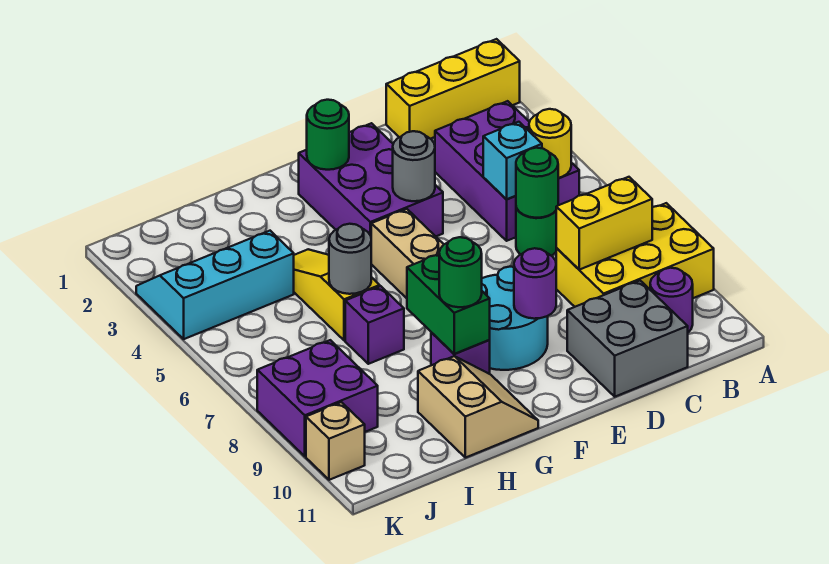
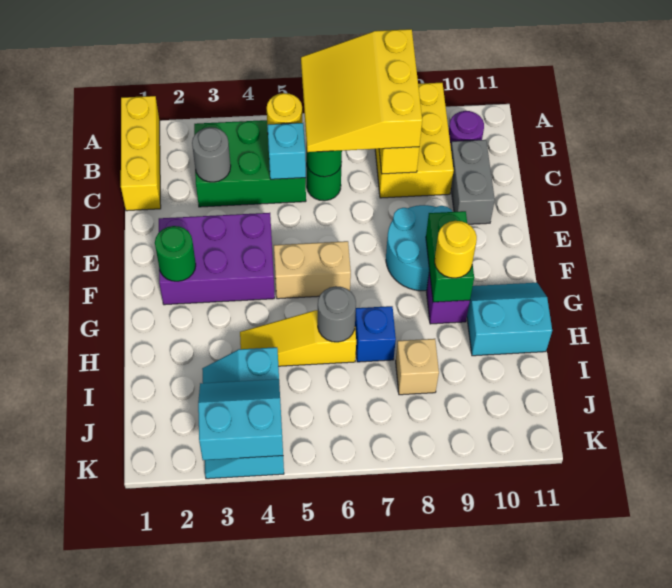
none -> yellow slope A6:C8 level 3 top 8
purple brick B3:C5 level 1 -> green brick B3:C5 level 1
grey brick C10:D11 level 1 -> grey brick C10:D10 level 1
grey round brick E4 level 2 -> grey round brick C3 level 2
purple round brick E9 level 2 -> none
green brick G8:G9 level 2 -> green brick F9:G9 level 2
green round brick G9 level 3 -> yellow round brick G9 level 3
tan slope G10:H11 level 1 top H -> cyan slope G10:H11 level 1 top H
purple brick H7 level 1 -> blue brick H7 level 1
none -> cyan slope J3:K4 level 2 top K
purple brick J8:K9 level 1 -> none
tan brick K10 level 1 -> tan brick I8 level 1

